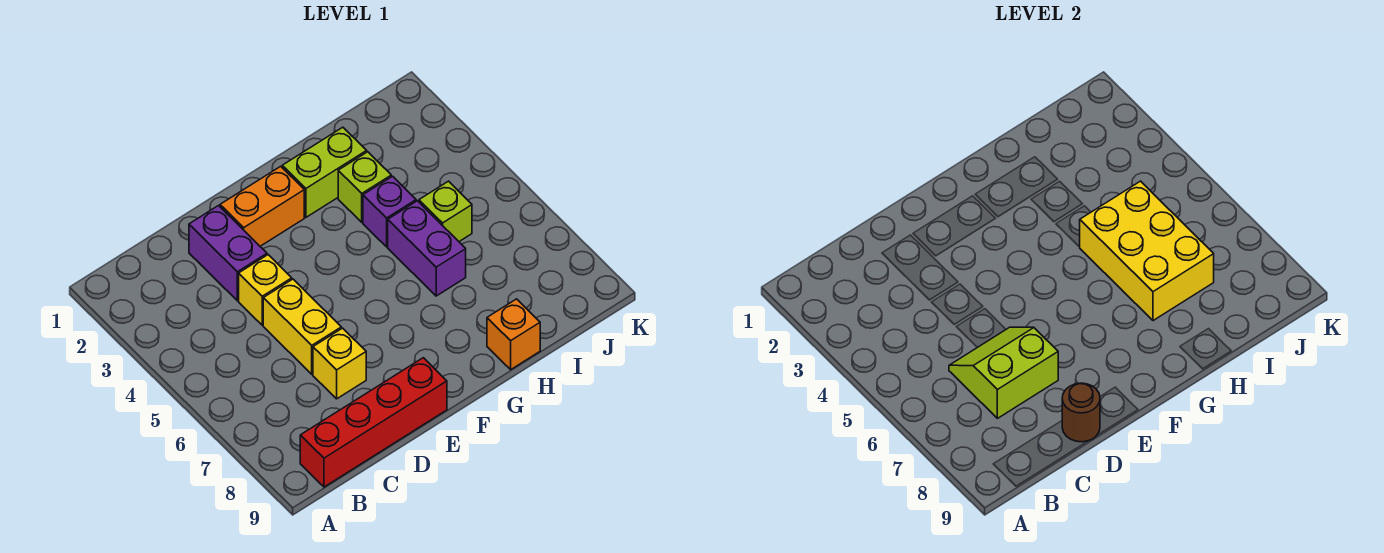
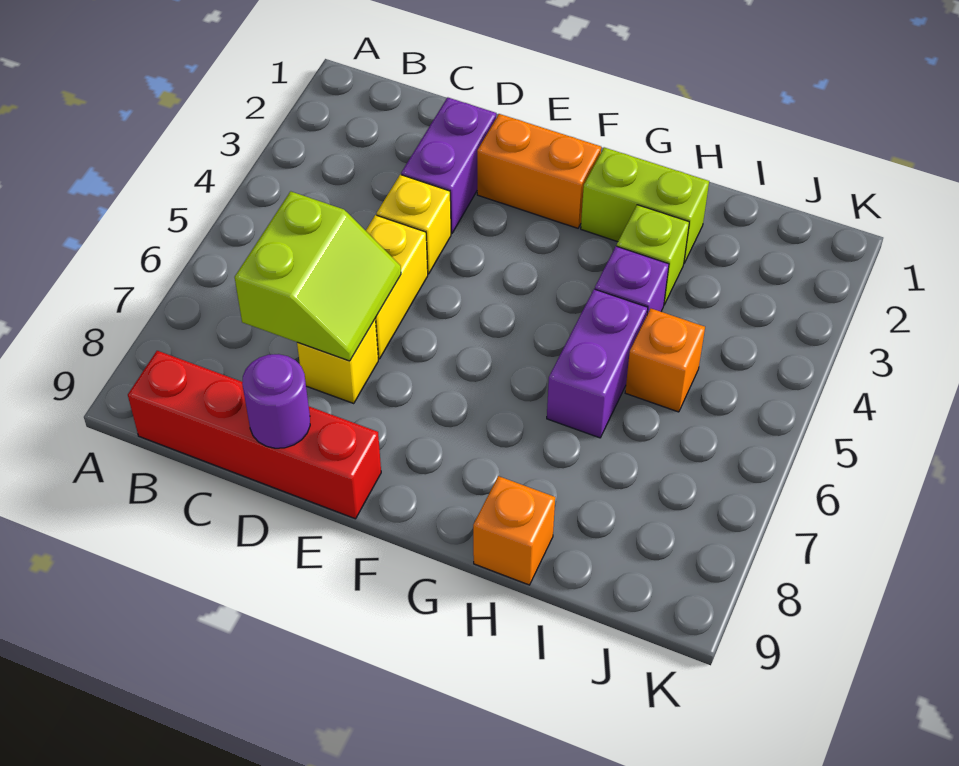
lime slope C6:D7 level 2 top 7 -> lime slope C6:D7 level 2 top C
brown round brick D9 level 2 -> purple round brick D9 level 2
yellow brick H5:I7 level 2 -> none
lime brick I5 level 1 -> orange brick I5 level 1

